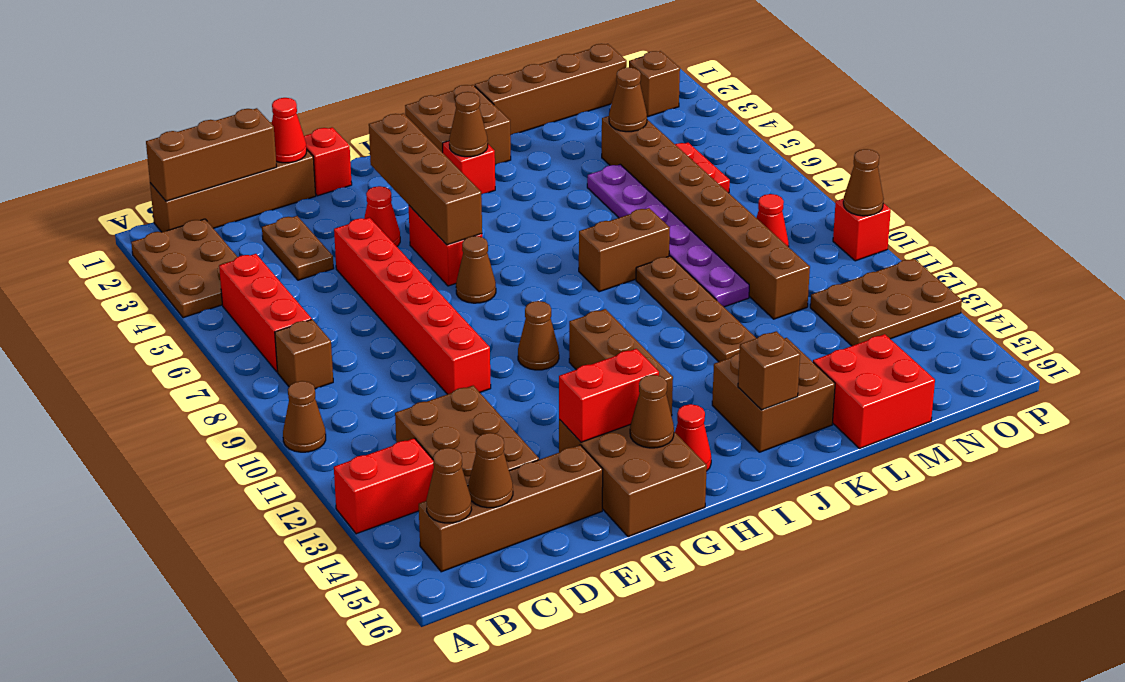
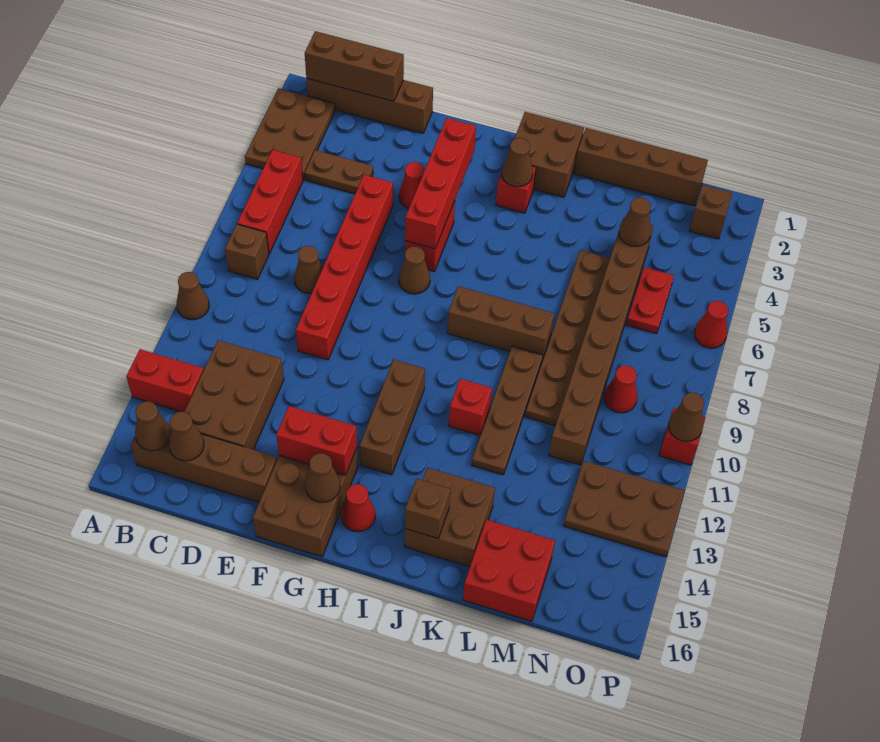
brown plate D3:D4 level 1 -> brown plate C4:D4 level 1
red cone E1 level 2 -> red cone P6 level 1
red brick F1 level 1 -> red brick J11 level 1
brown brick G3:G6 level 2 -> red brick G3:G6 level 2
brown cone G10 level 1 -> brown cone D8 level 1
brown brick J8:K8 level 1 -> brown brick I8:K8 level 1
purple plate L5:L10 level 1 -> brown plate L5:L10 level 1

